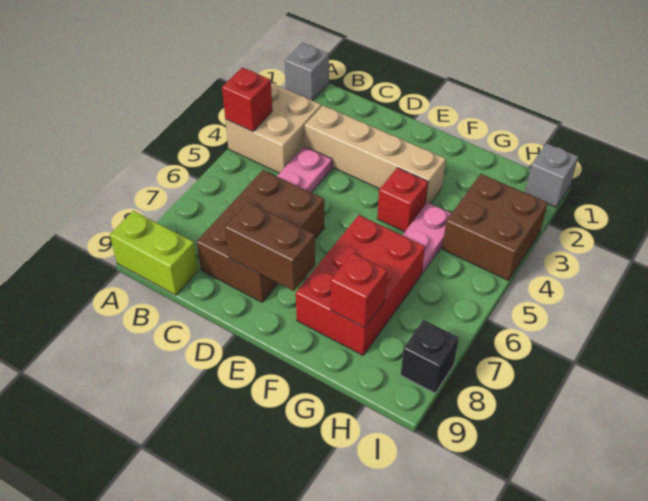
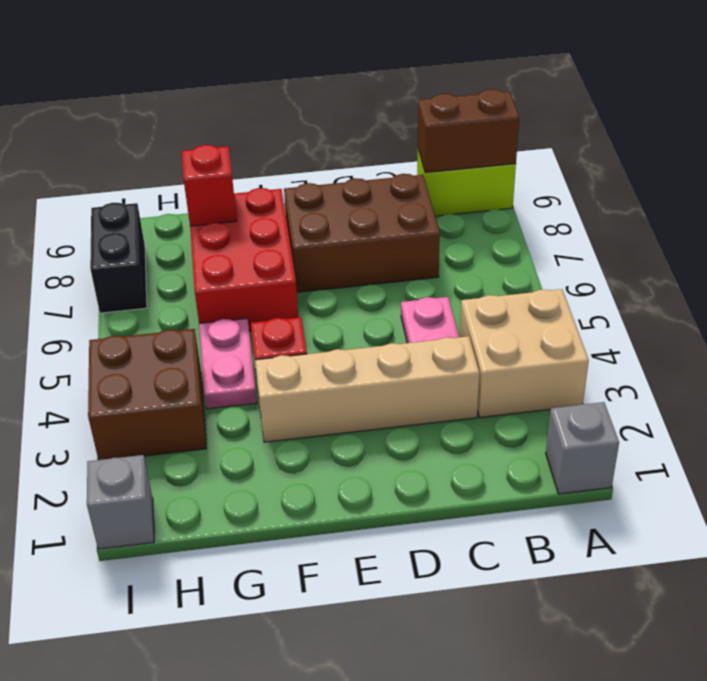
red brick A4 level 2 -> none
brown brick C6:D8 level 1 -> brown brick C7:E8 level 1
brown brick D8:E8 level 2 -> brown brick A9:B9 level 2
black brick I8 level 1 -> black brick I7:I8 level 1

